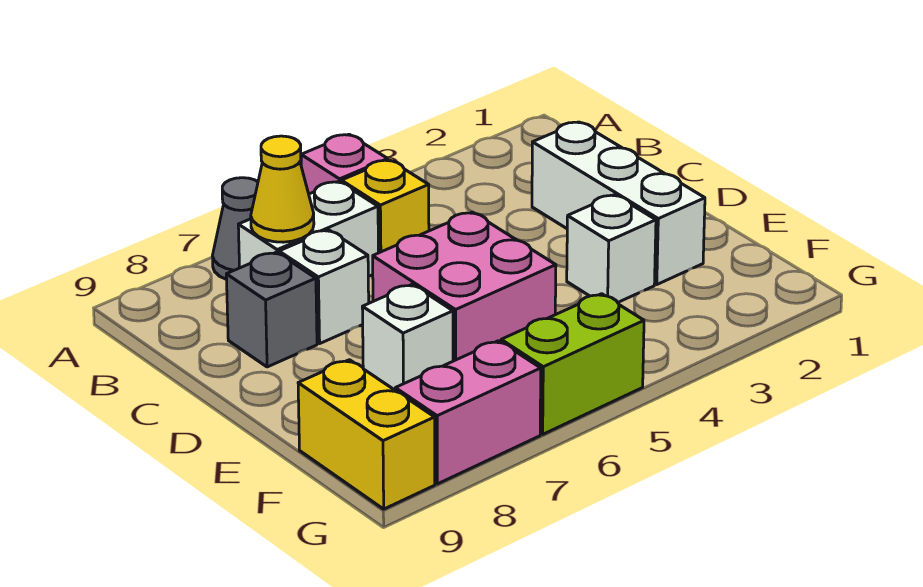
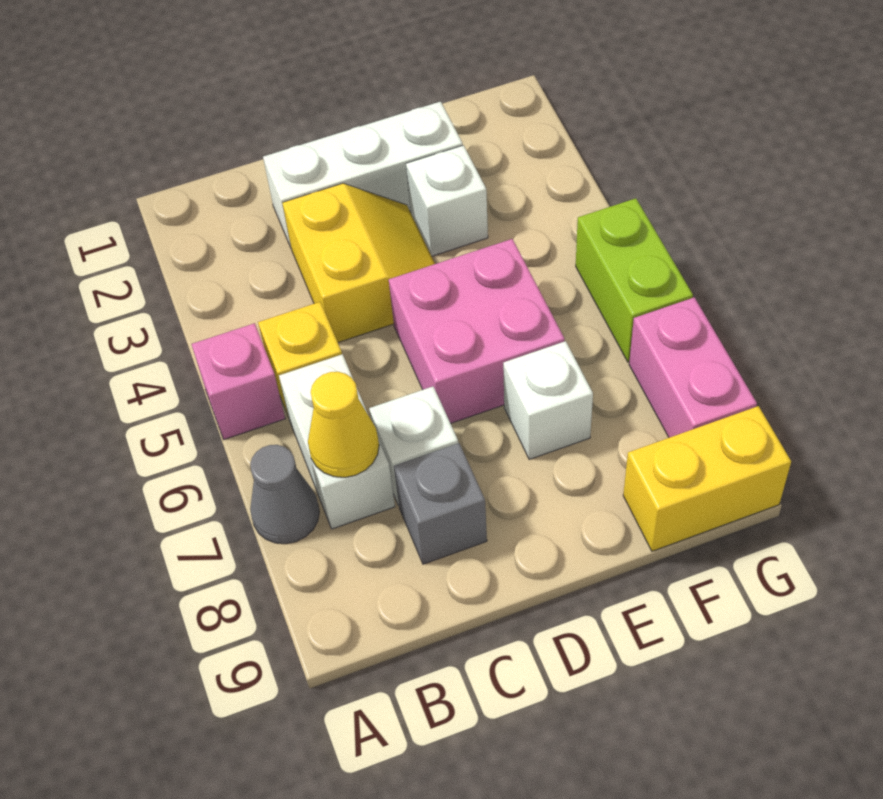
none -> yellow slope C3:D4 level 1 top C

